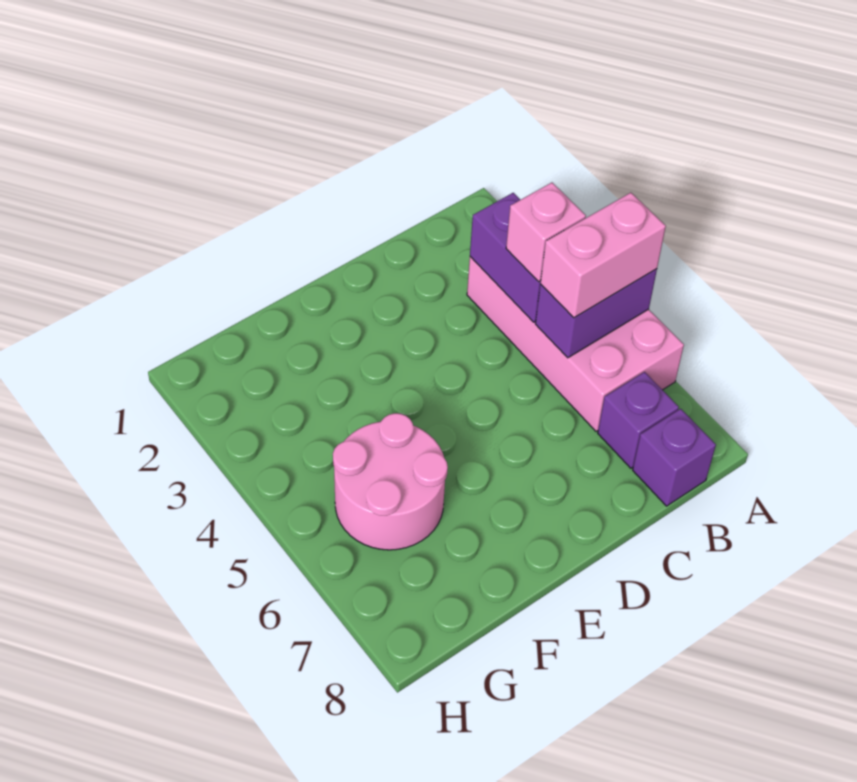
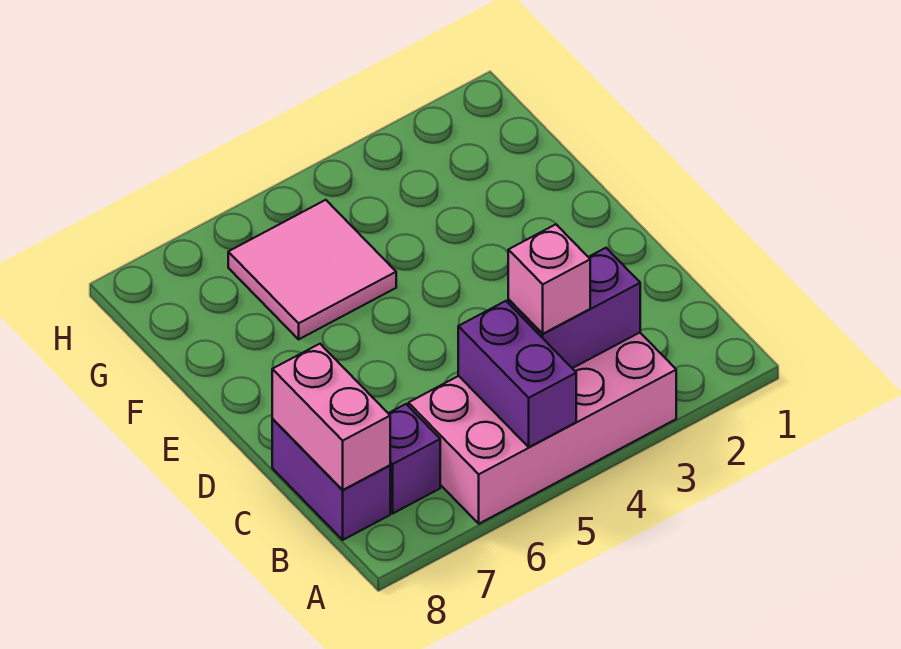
pink brick A5:B5 level 3 -> pink brick B8:C8 level 2
purple brick B8 level 1 -> purple brick B8:C8 level 1
pink round brick F5:G6 level 1 -> pink tile F5:G6 level 1

